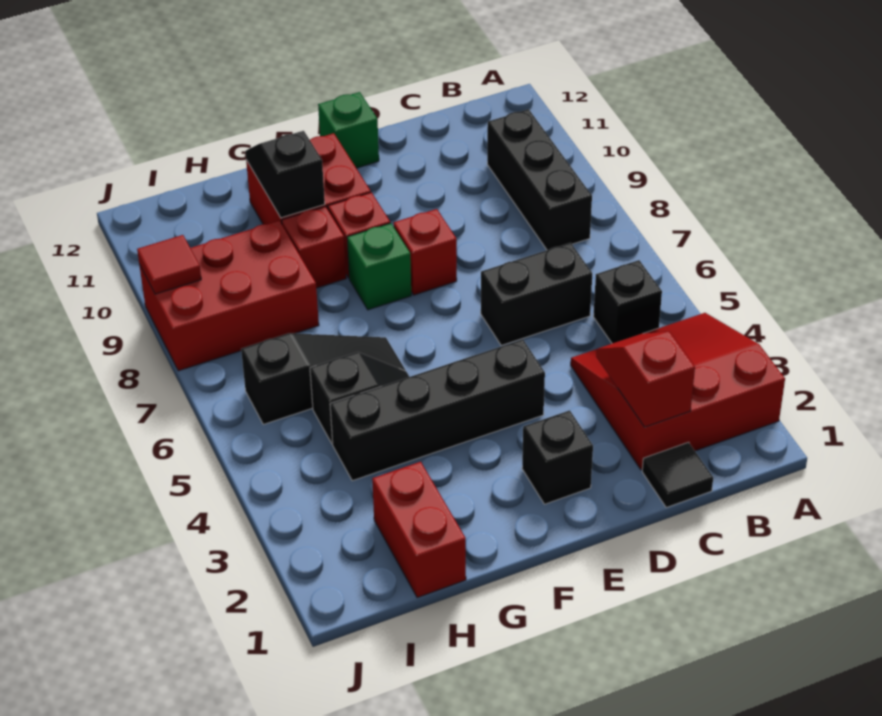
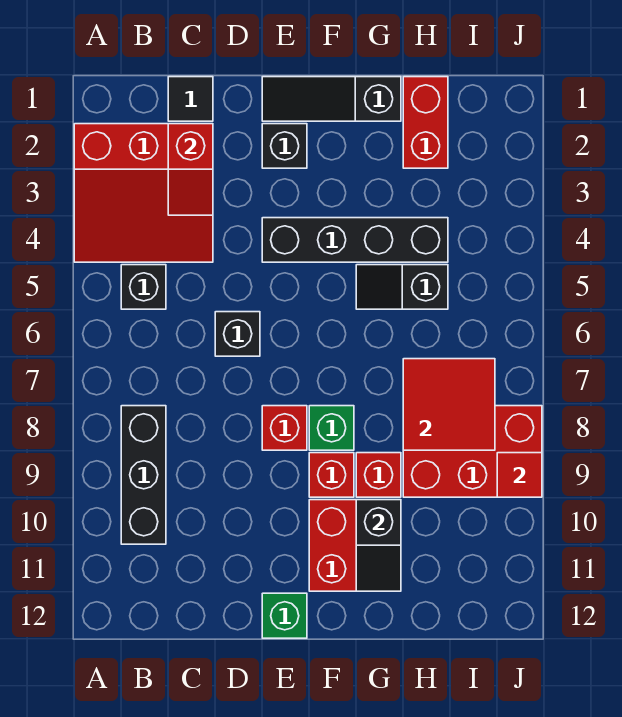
black brick C6:D6 level 1 -> black brick D6 level 1
black slope G6:I6 level 1 top I -> black slope E1:G1 level 1 top G
none -> red tile H7:I8 level 2

